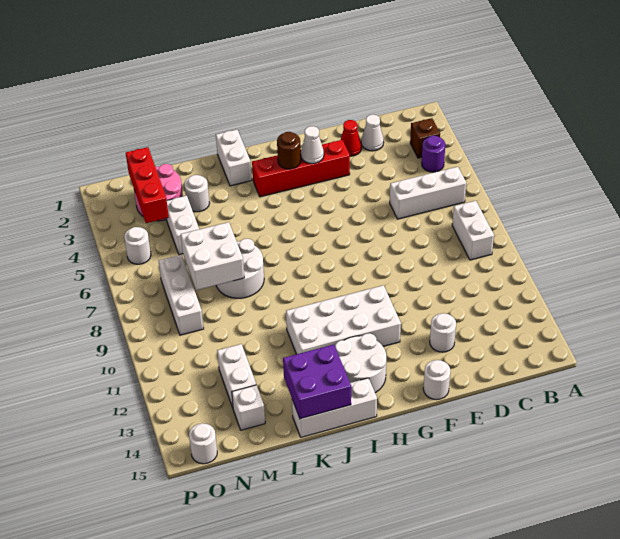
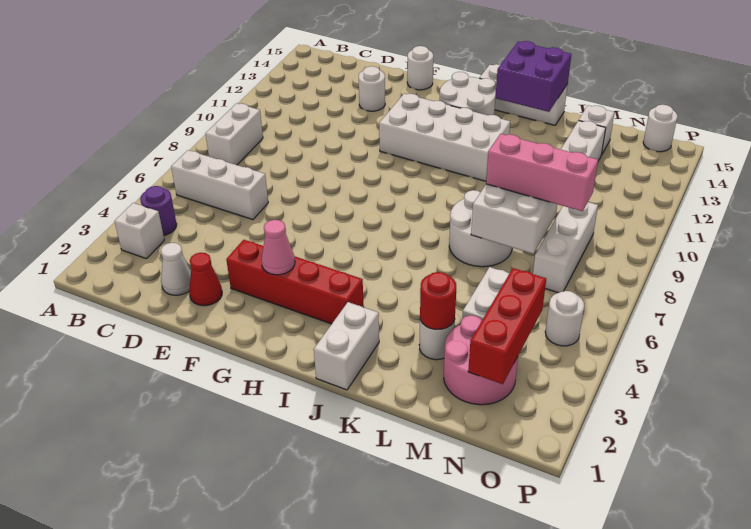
brown brick B3 level 1 -> white brick B3 level 1
white cone G3 level 2 -> pink cone G3 level 2
brown round brick H3 level 2 -> none
none -> red round brick L3 level 2
none -> pink brick L8:N8 level 3

